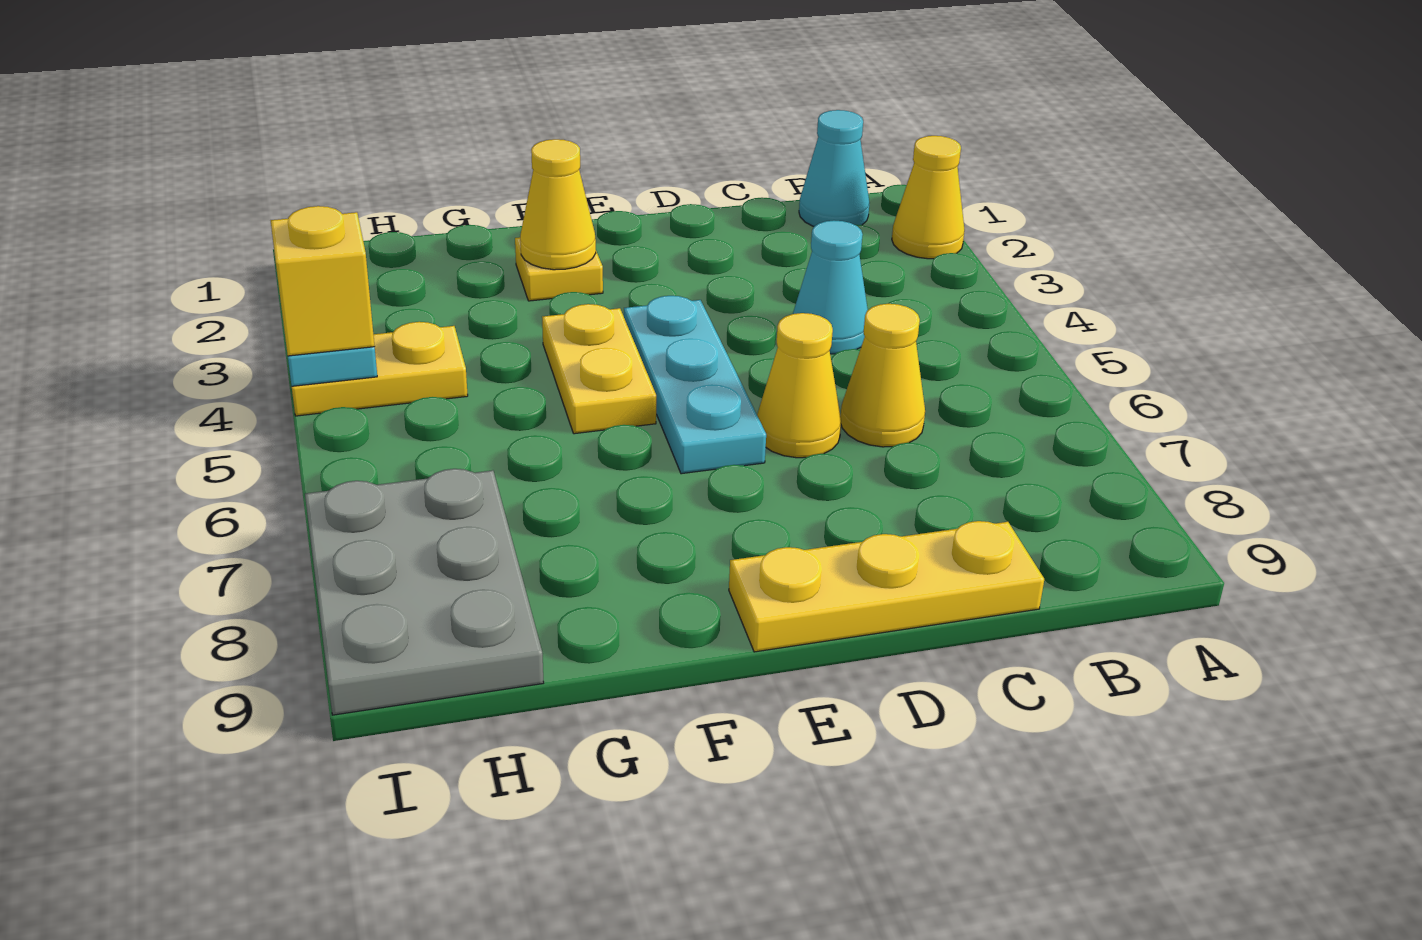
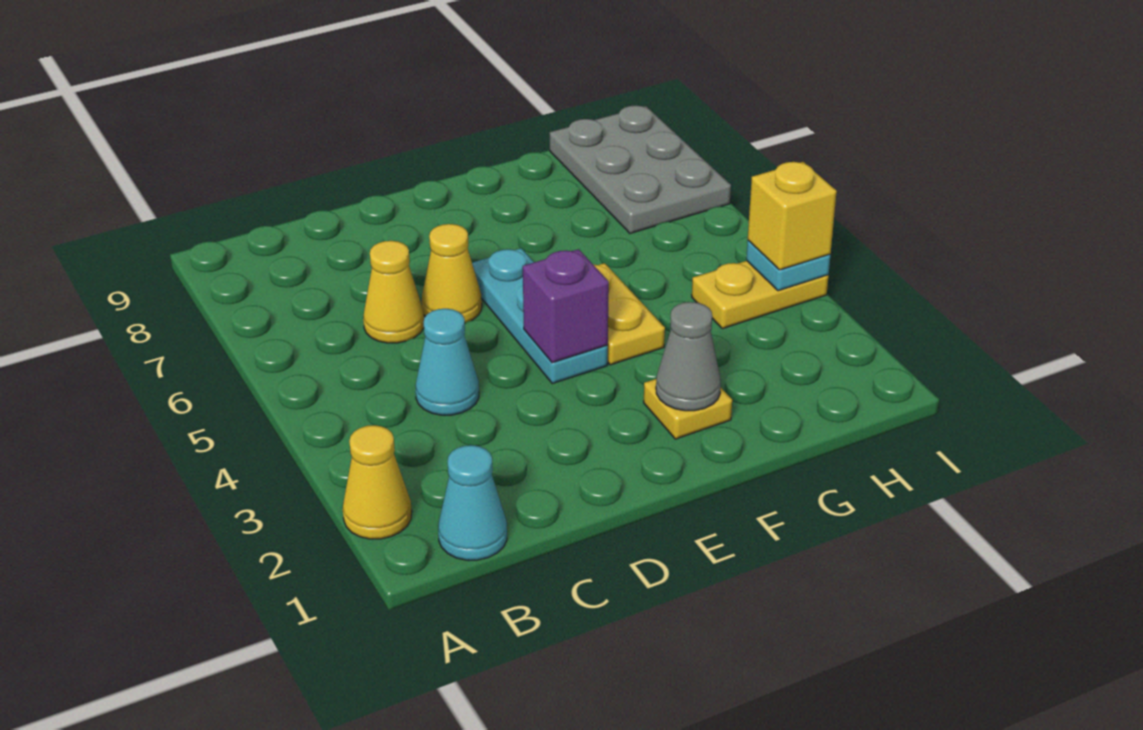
yellow plate C9:E9 level 1 -> none
none -> purple brick E4 level 2
yellow cone F2 level 2 -> grey cone F2 level 2

